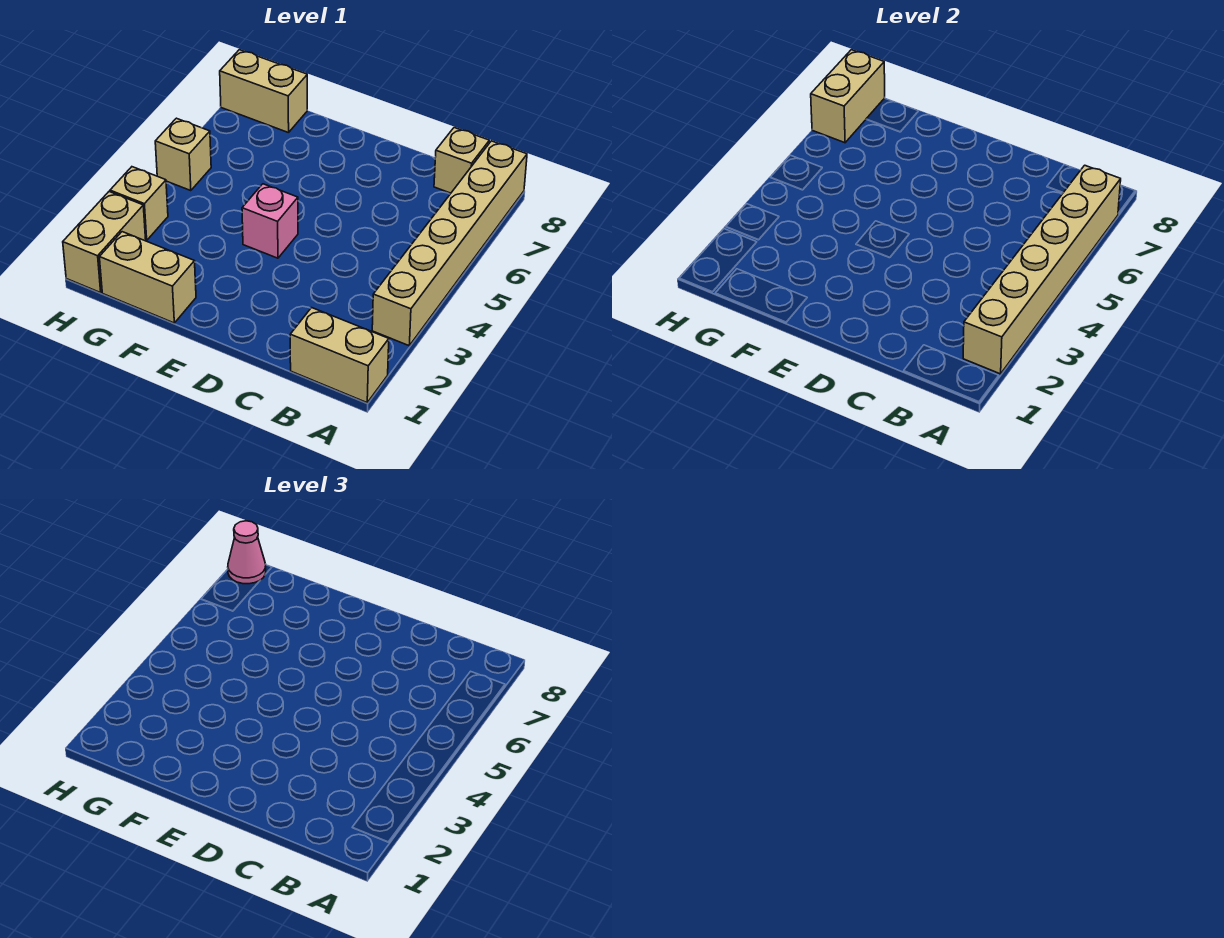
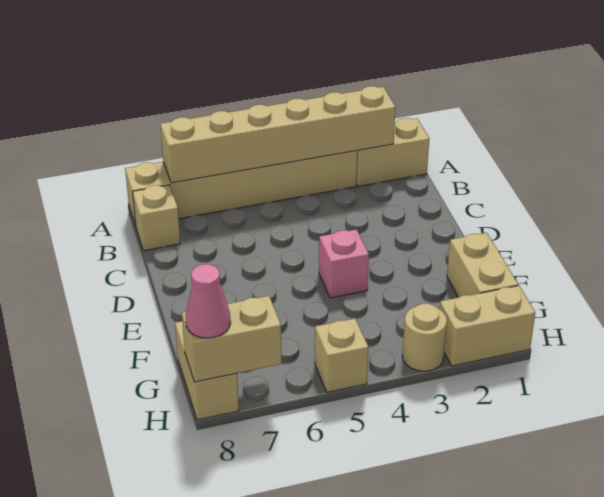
tan brick A1:B1 level 1 -> tan brick A1:A2 level 1
tan brick H3 level 1 -> tan round brick H3 level 1

